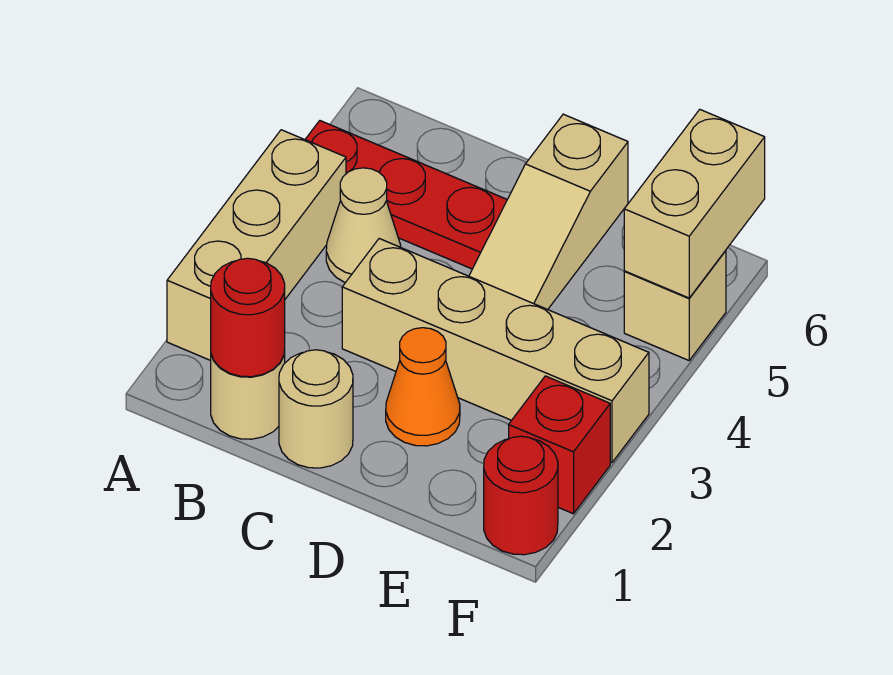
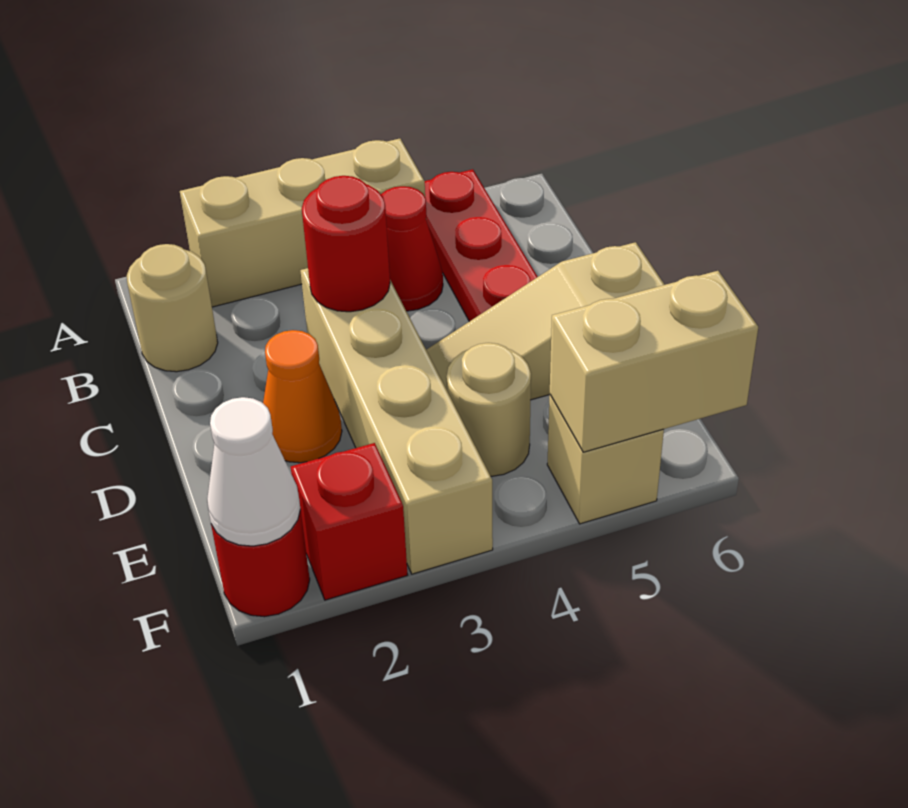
red round brick B1 level 2 -> red round brick C3 level 2
tan cone B4 level 1 -> red cone B4 level 1
tan round brick C1 level 1 -> tan round brick E4 level 1
none -> white cone F1 level 2

